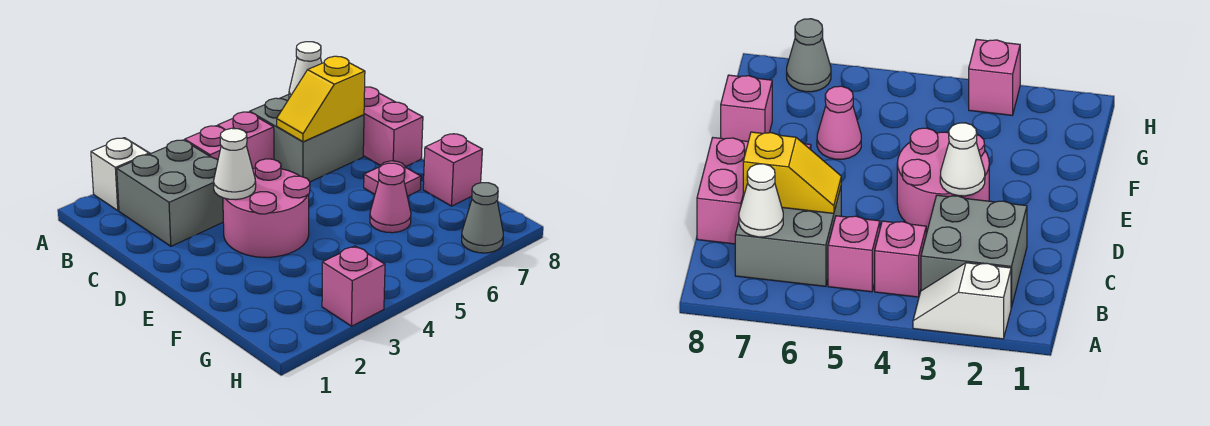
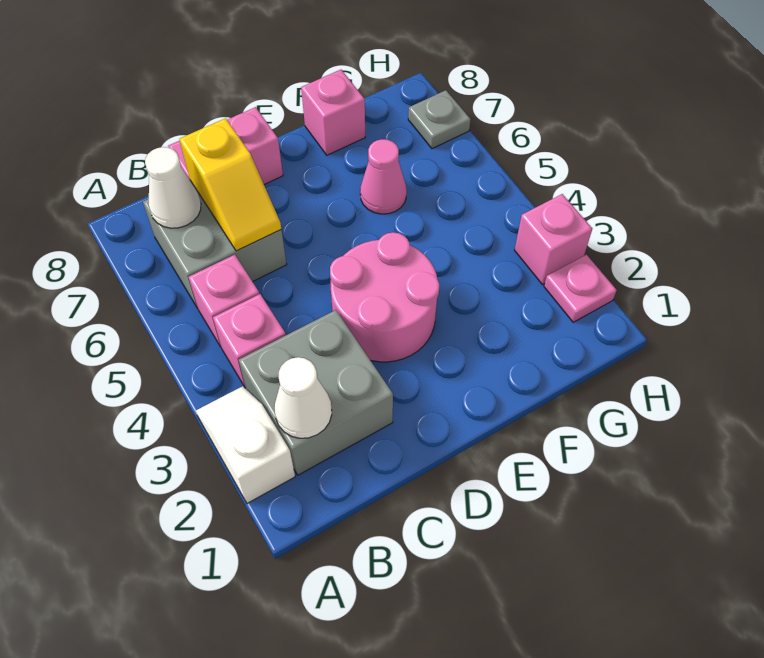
white cone D3 level 2 -> white cone B2 level 2
pink plate E7 level 1 -> pink plate H2 level 1
grey cone H7 level 1 -> grey plate H7 level 1

